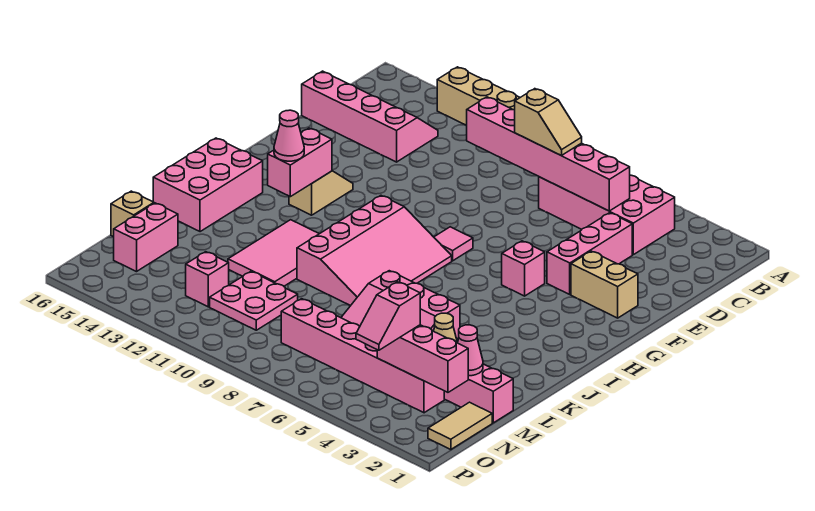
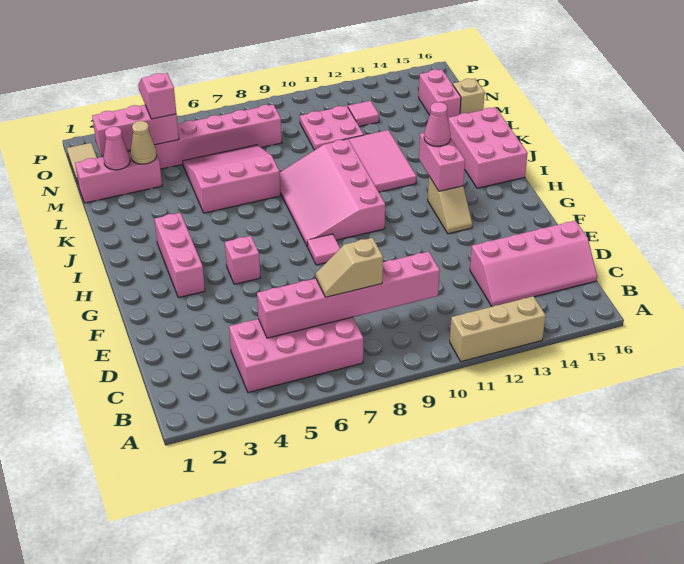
pink brick D4:F4 level 1 -> pink brick G3:I3 level 1
tan brick F2:F3 level 1 -> none
pink brick N12 level 1 -> pink tile N12 level 1

